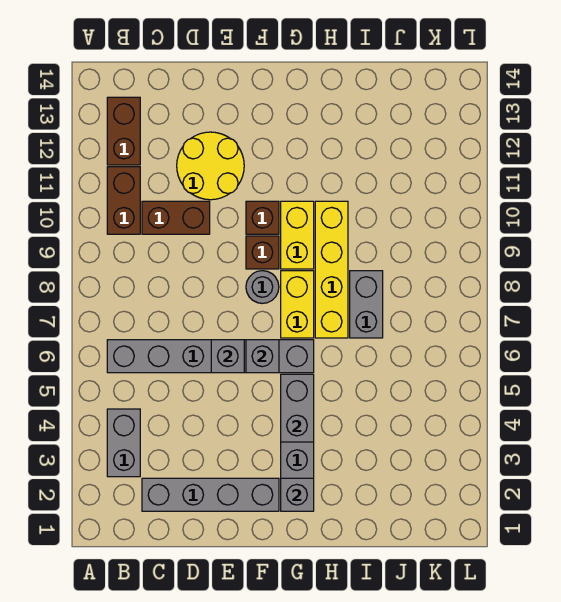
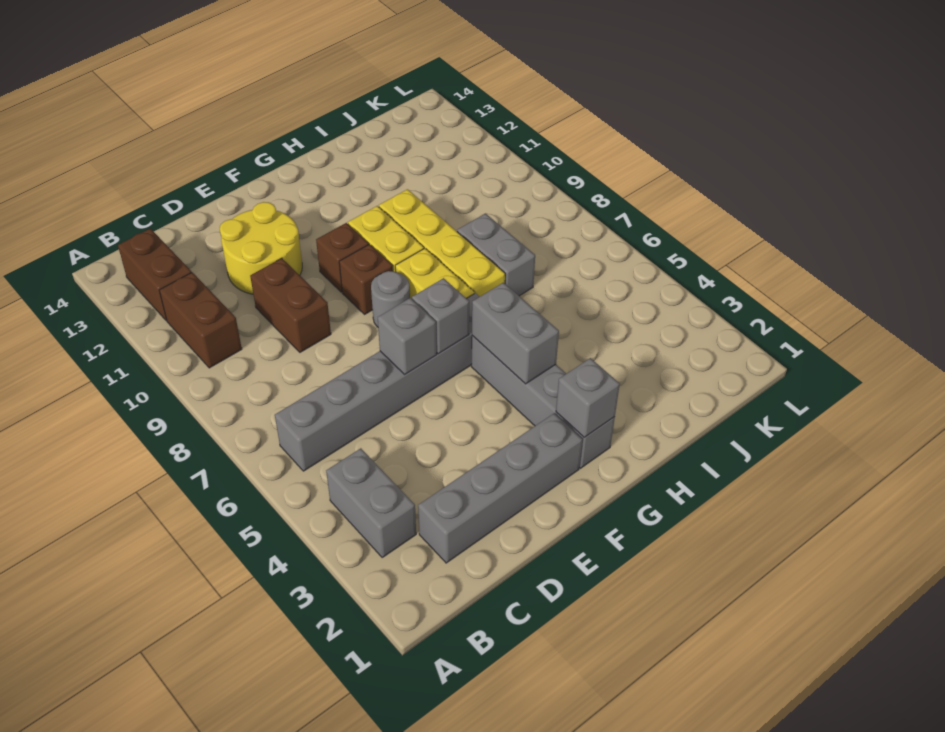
brown brick C10:D10 level 1 -> brown brick D9:D10 level 1

